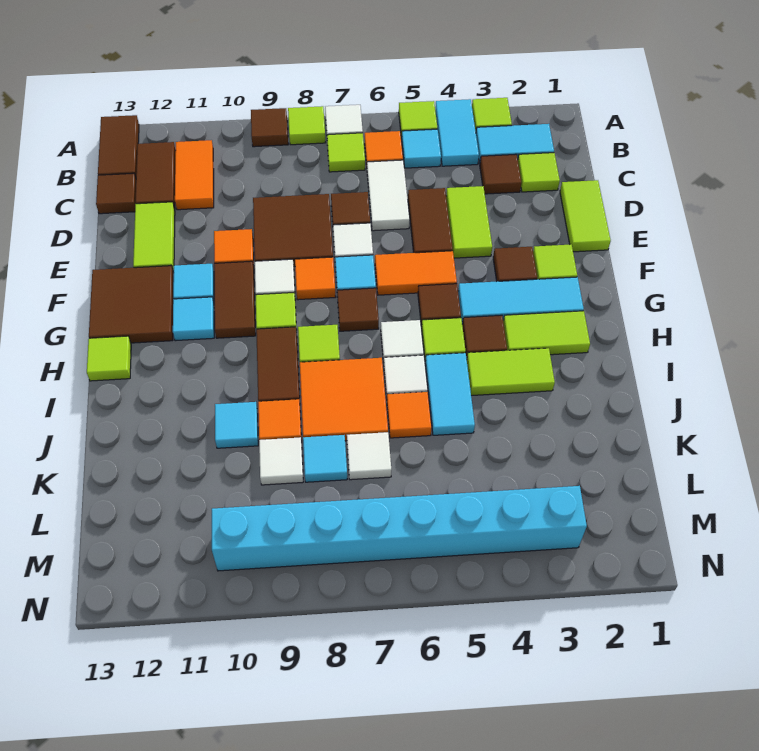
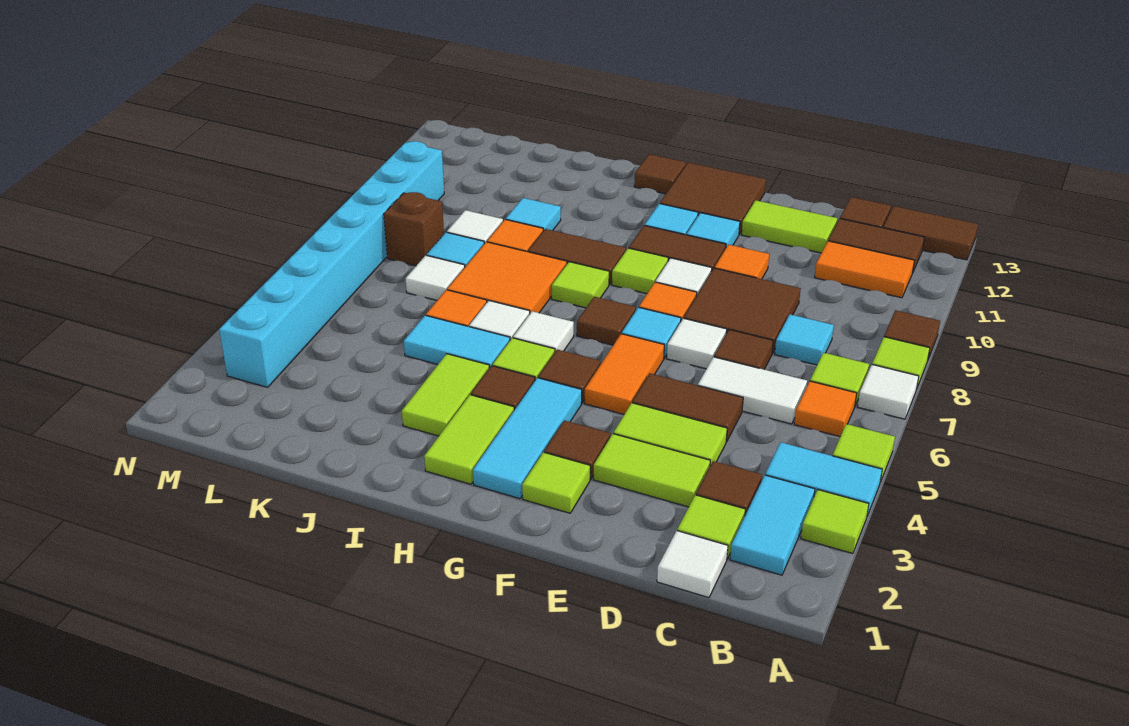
cyan tile B5 level 1 -> cyan tile C8 level 1
none -> white tile C1 level 1
lime tile D1:E1 level 1 -> lime tile D3:E3 level 1
lime tile H13 level 1 -> brown tile H13 level 1
none -> brown brick L8 level 1

